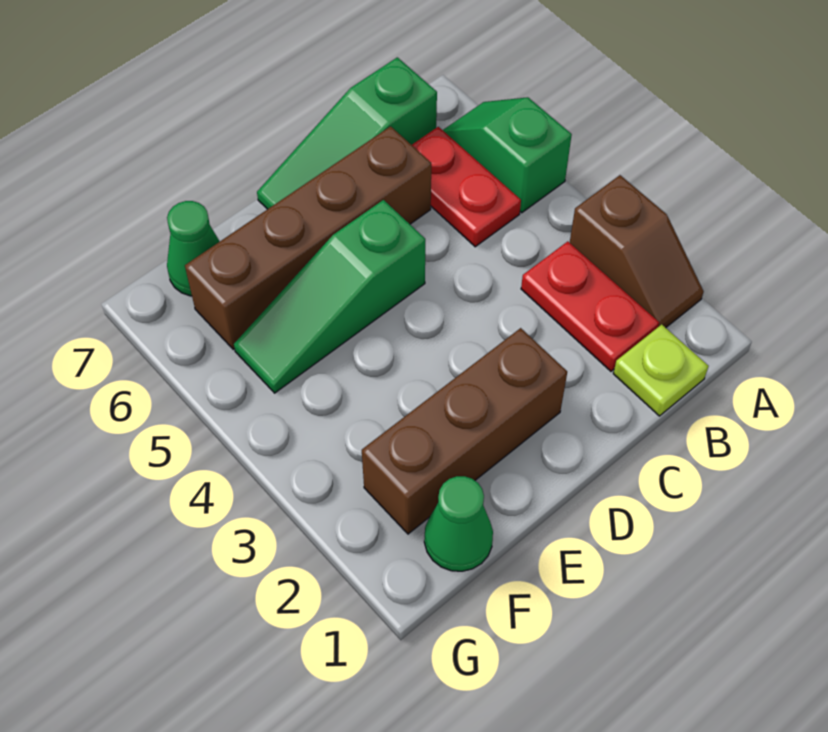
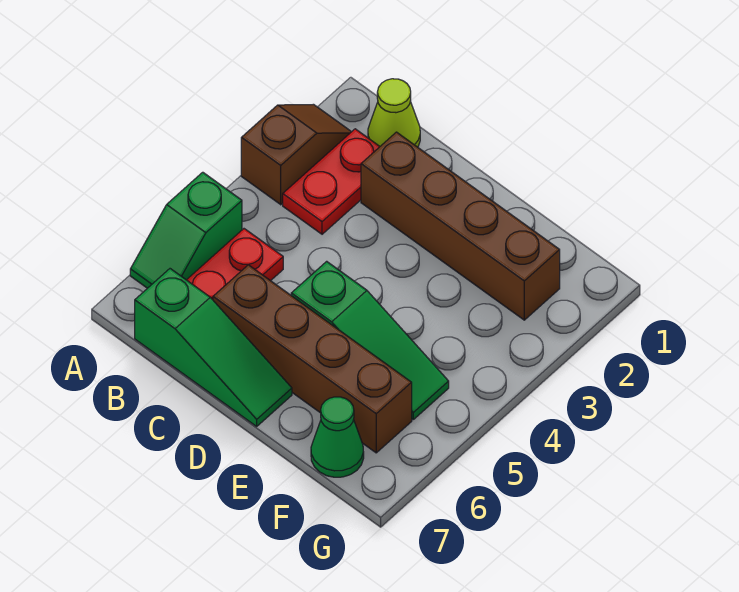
lime plate B1 level 1 -> lime cone B1 level 1
brown brick D2:F2 level 1 -> brown brick C2:F2 level 1
green cone F1 level 1 -> none

